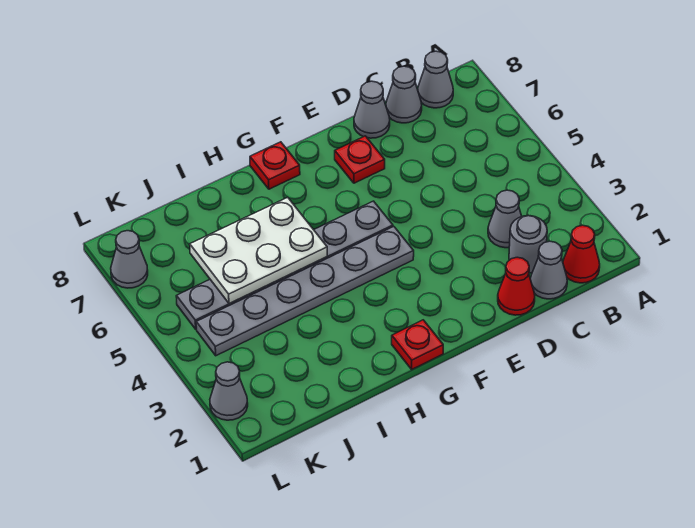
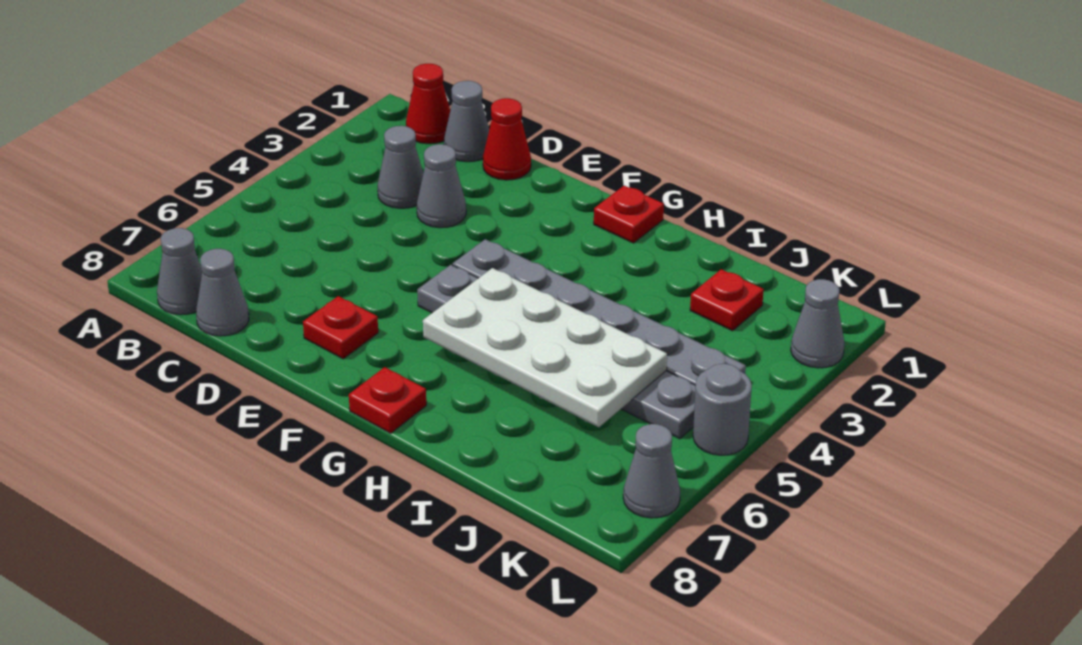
grey round brick C2 level 1 -> grey round brick L5 level 1
grey cone D8 level 1 -> grey cone D3 level 1
white plate H5:J6 level 2 -> white plate G5:J6 level 2
none -> red plate J2 level 1

